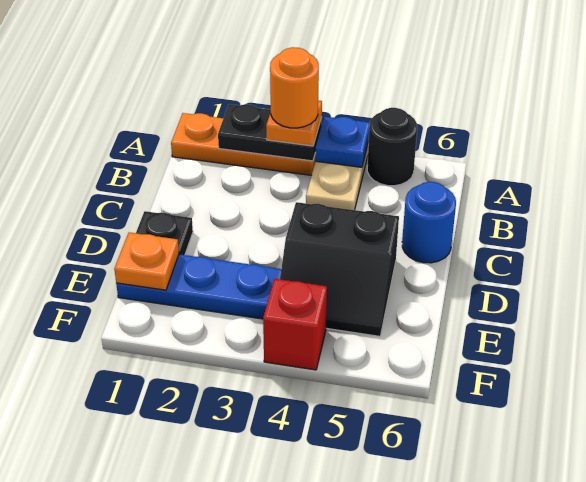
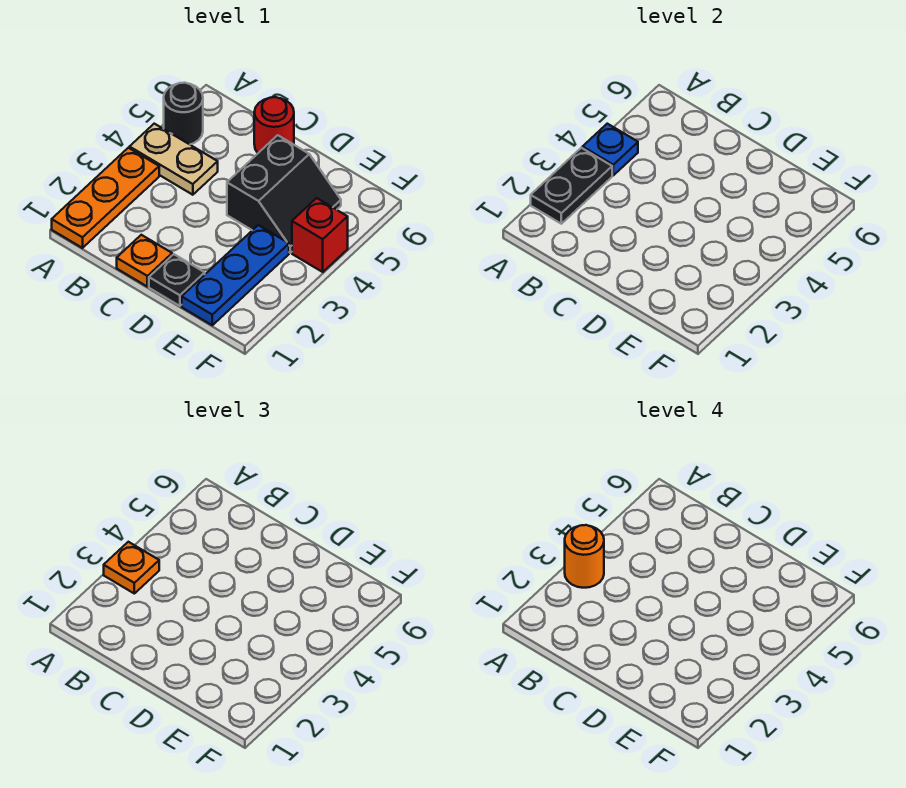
blue round brick C6 level 1 -> red round brick C6 level 1
orange plate E1 level 2 -> orange plate C1 level 1

